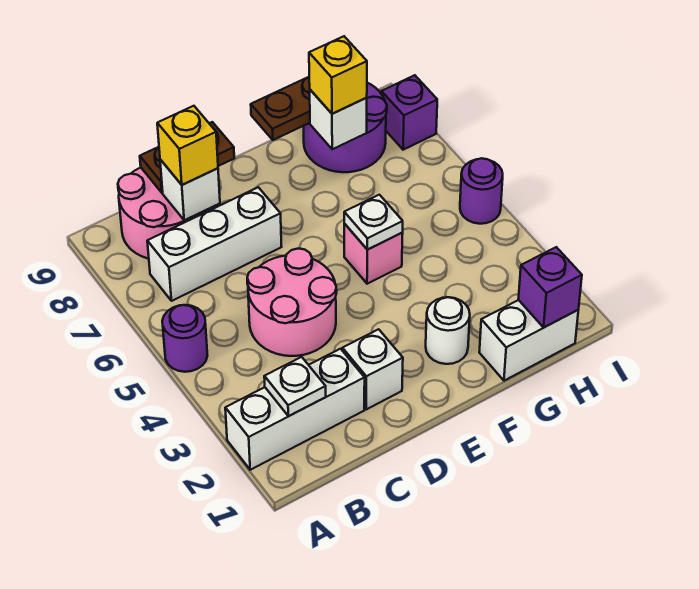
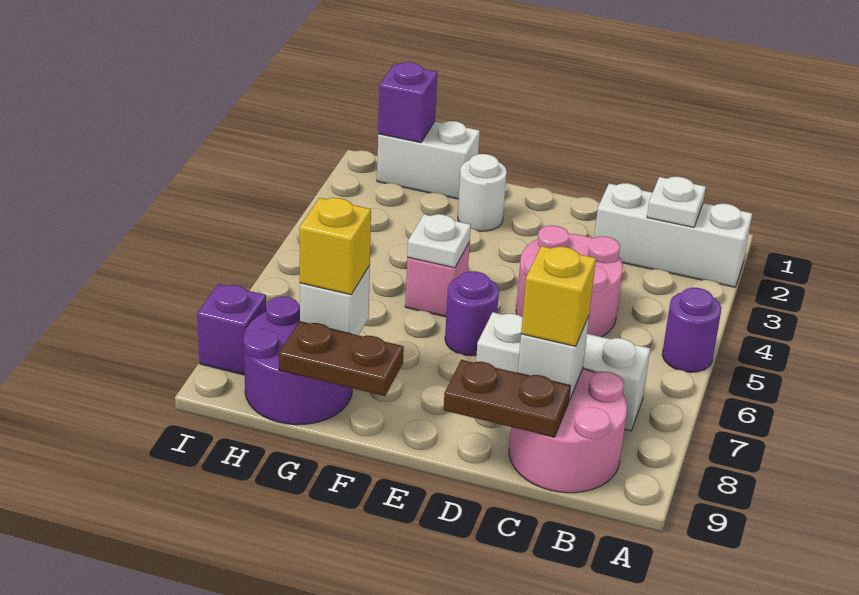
white brick D2 level 1 -> none
purple round brick I5 level 1 -> purple round brick E6 level 1

